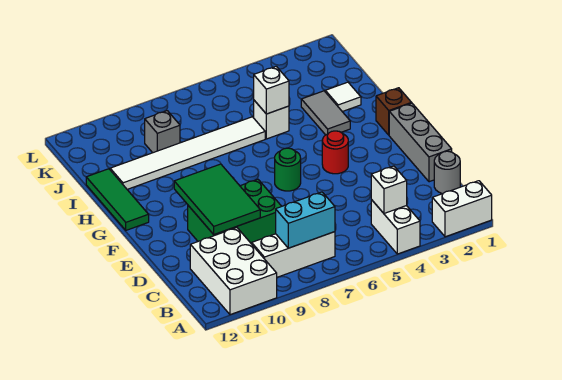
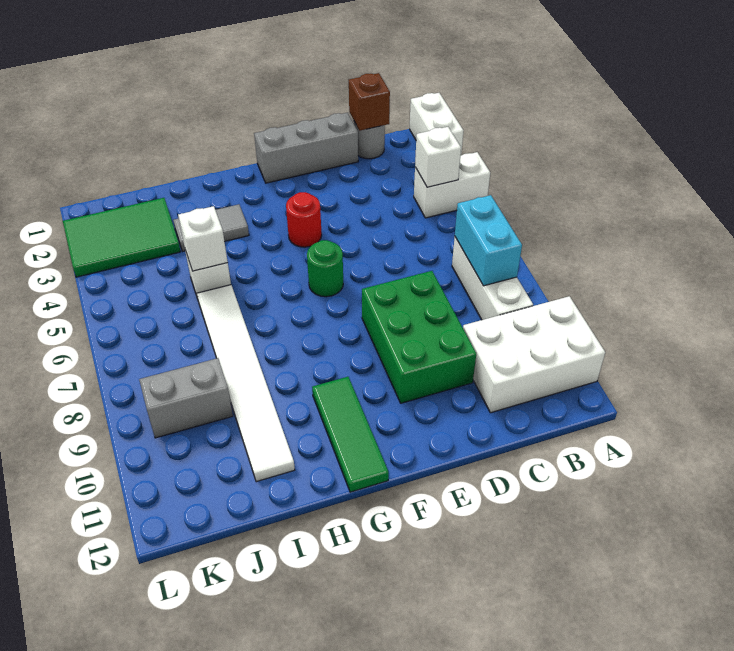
green tile D9:F10 level 2 -> green tile J2:L3 level 1
brown brick G1 level 1 -> brown brick C1 level 2
green tile G12:I12 level 1 -> green tile G10:G12 level 1
white tile I2 level 1 -> none
grey brick J9 level 1 -> grey brick J9:K9 level 1

